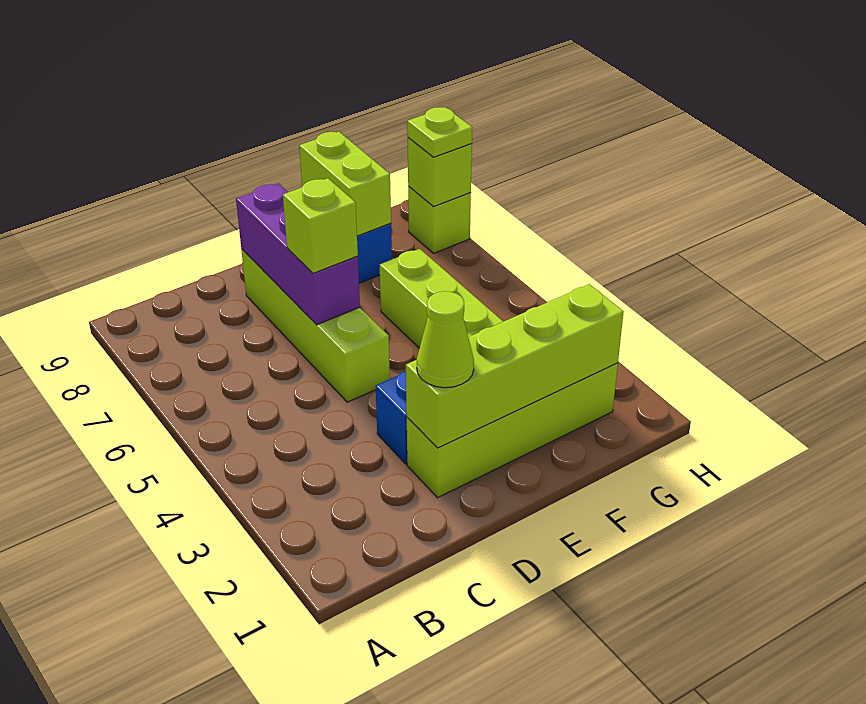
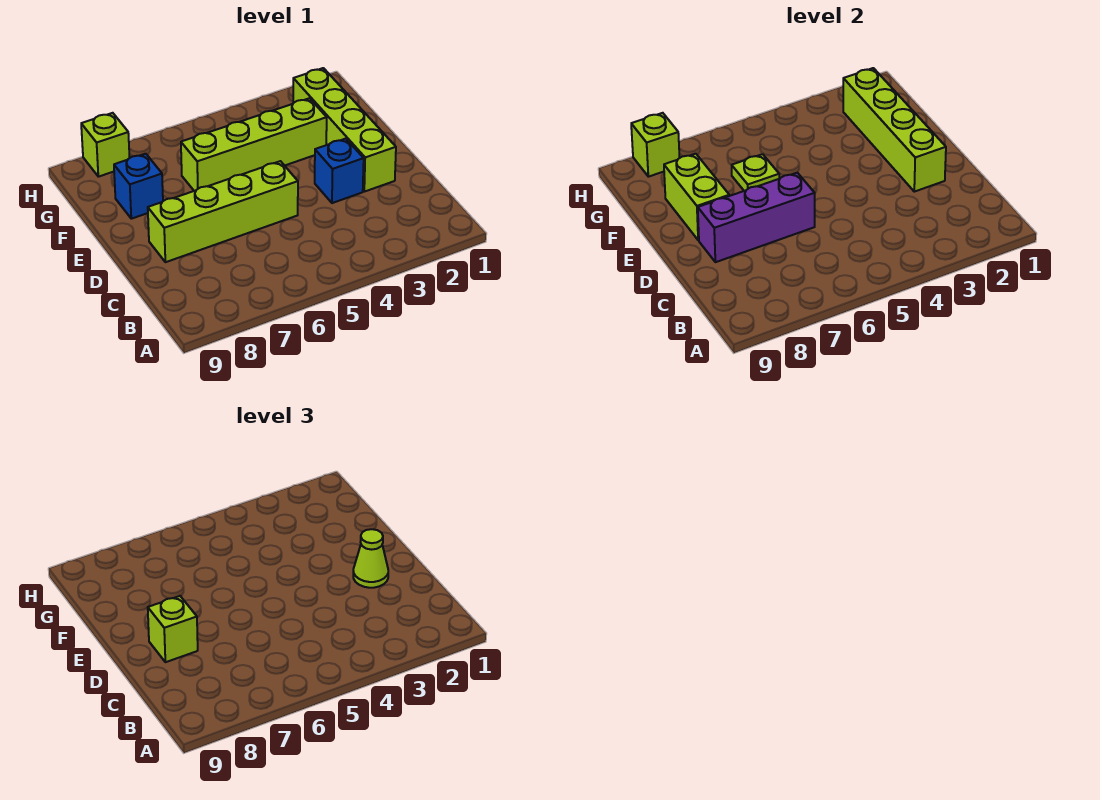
lime brick D6 level 3 -> lime brick D8 level 3
lime brick F8:F9 level 2 -> lime brick E8:F8 level 2
lime plate H8 level 3 -> lime plate F6 level 2

